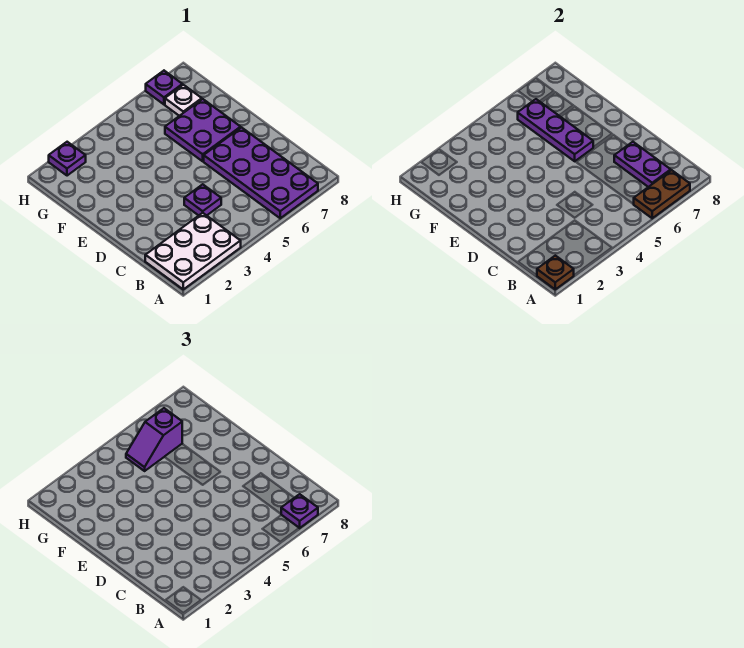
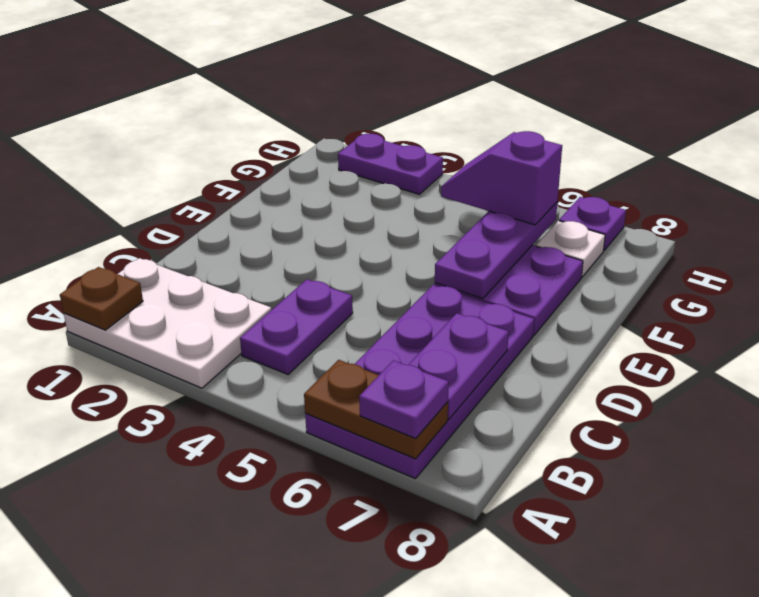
purple plate C4 level 1 -> purple plate B4:C4 level 1
purple plate H2 level 1 -> purple plate H2:H3 level 1

